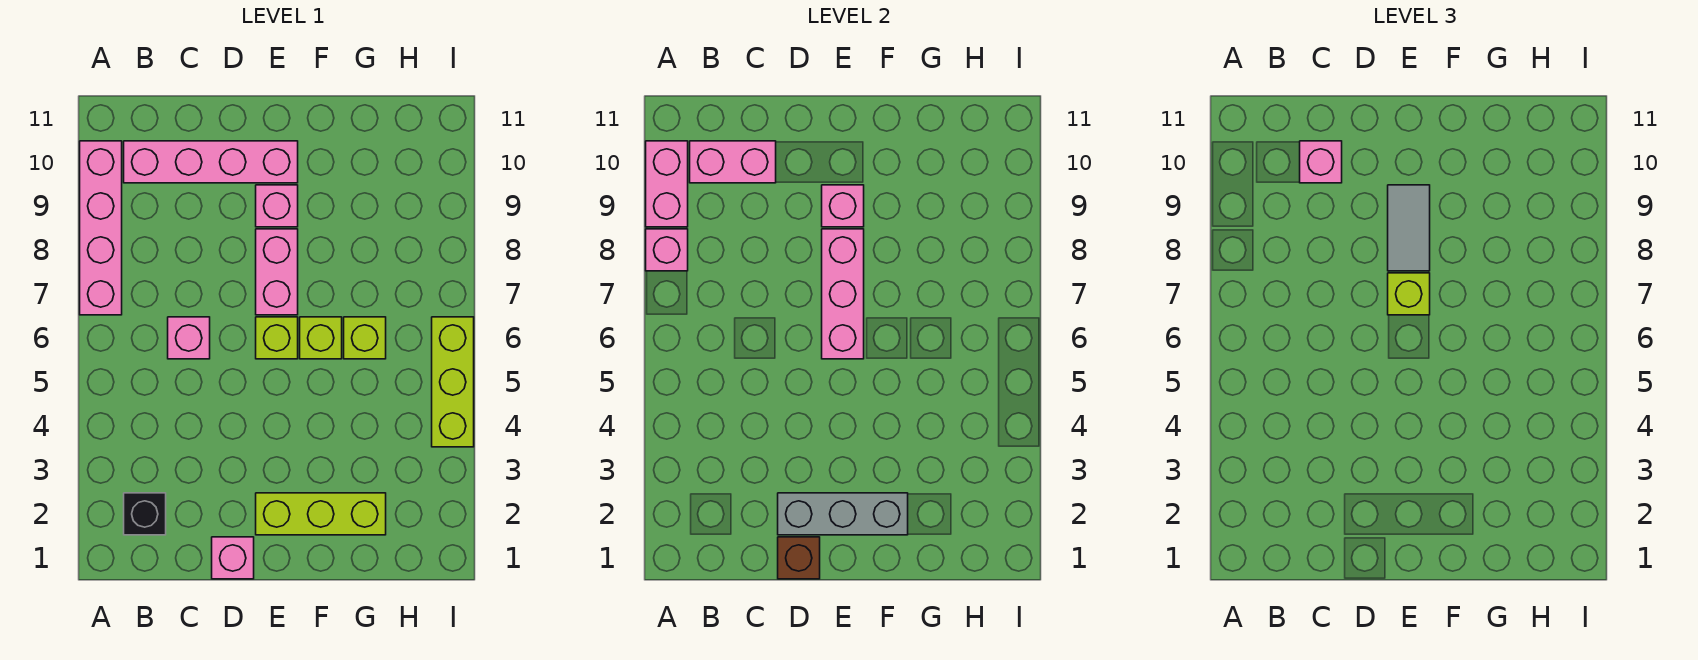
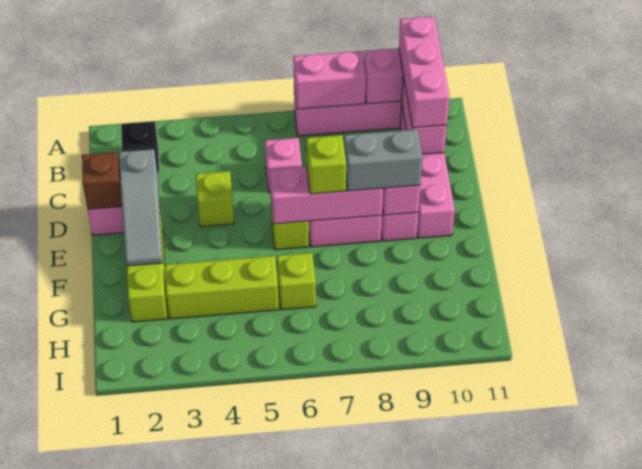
pink brick A8 level 2 -> pink brick A7:A8 level 2
pink brick C10 level 3 -> pink brick A10:C10 level 3
grey brick D2:F2 level 2 -> grey slope D2:F2 level 2 top D
grey tile E8:E9 level 3 -> grey brick E8:E9 level 3
lime brick F6 level 1 -> lime brick D4 level 1
lime brick I4:I6 level 1 -> lime brick G3:G5 level 1

